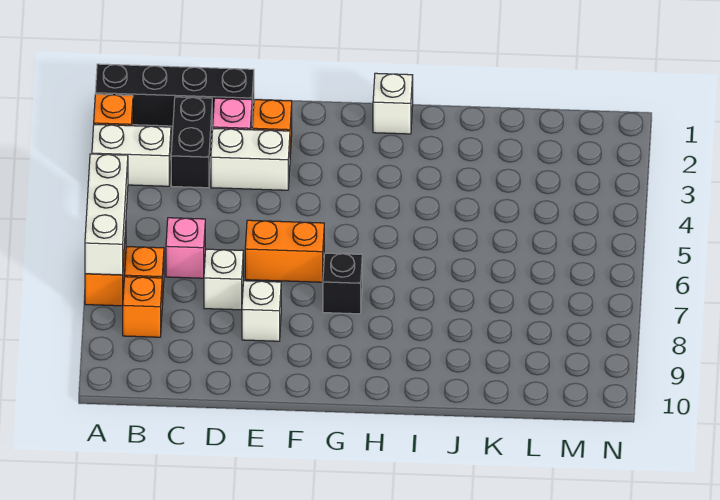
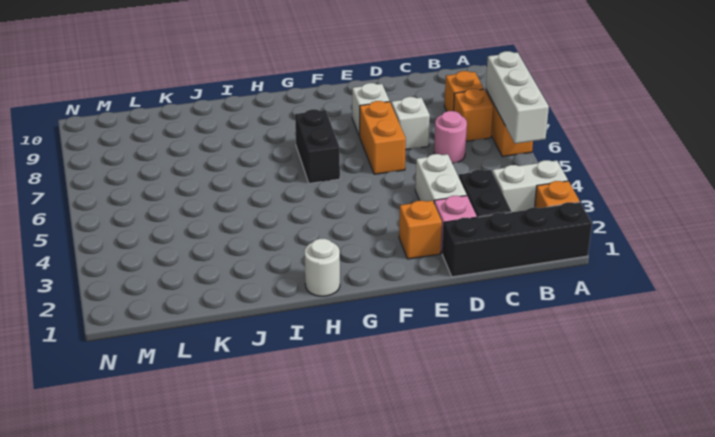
pink brick C6 level 1 -> pink round brick C6 level 1
white brick D3:E3 level 1 -> white brick D3:D4 level 1
orange brick E6:F6 level 1 -> orange brick E6:E7 level 1
black brick G7 level 1 -> black brick G6:G7 level 1
white brick H1 level 1 -> white round brick H1 level 1

